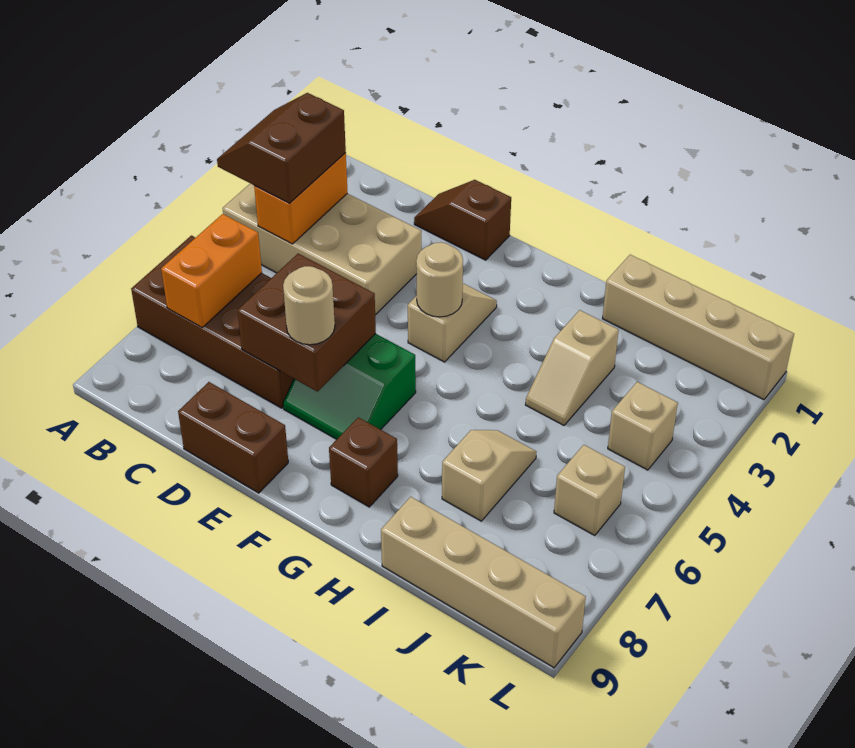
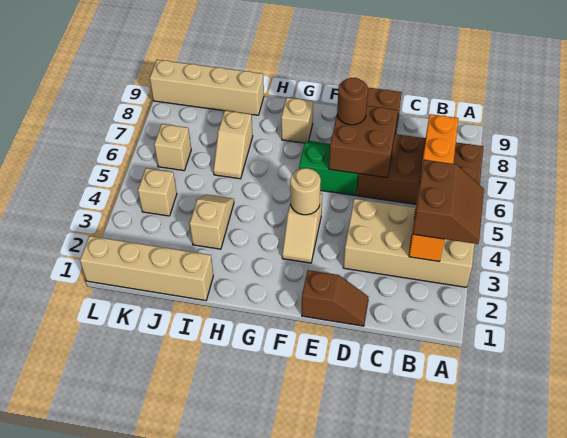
tan round brick E7 level 3 -> brown round brick E7 level 3
brown brick G8 level 1 -> tan brick G8 level 1

